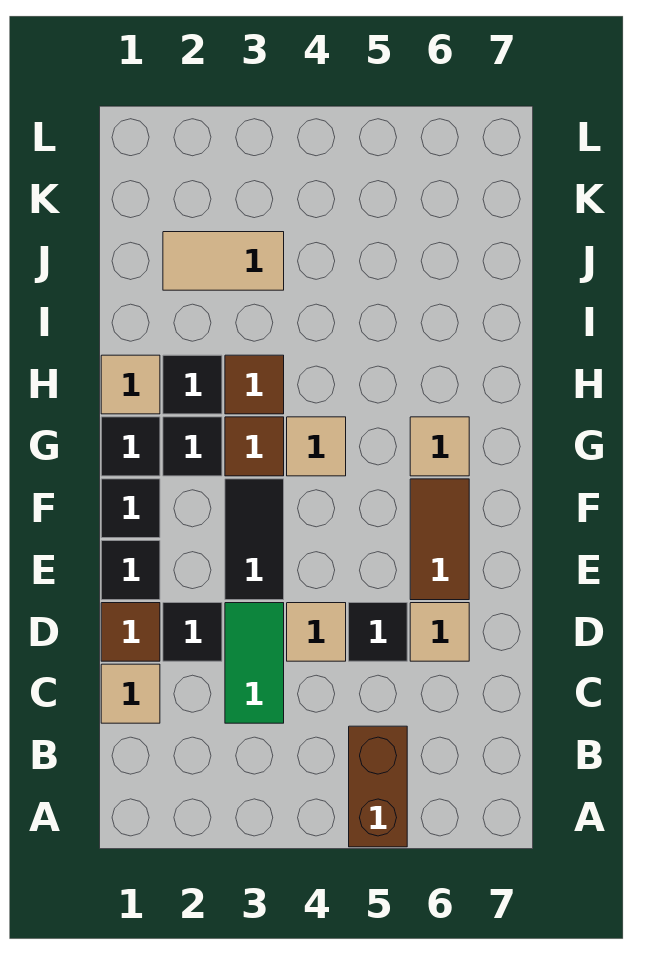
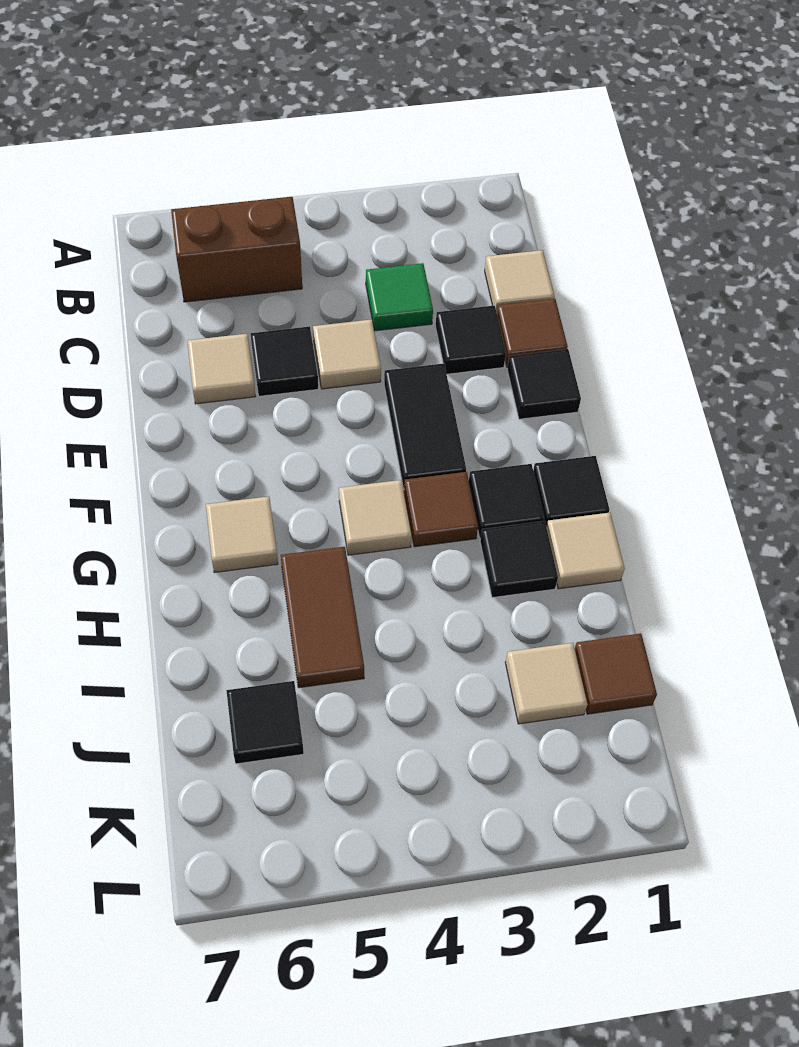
brown brick A5:B5 level 1 -> brown brick B5:B6 level 1
green tile C3:D3 level 1 -> green tile C3 level 1
brown tile E6:F6 level 1 -> brown tile H5:I5 level 1
black tile F1 level 1 -> black tile J6 level 1
brown tile H3 level 1 -> brown tile J1 level 1
tan tile J2:J3 level 1 -> tan tile J2 level 1

